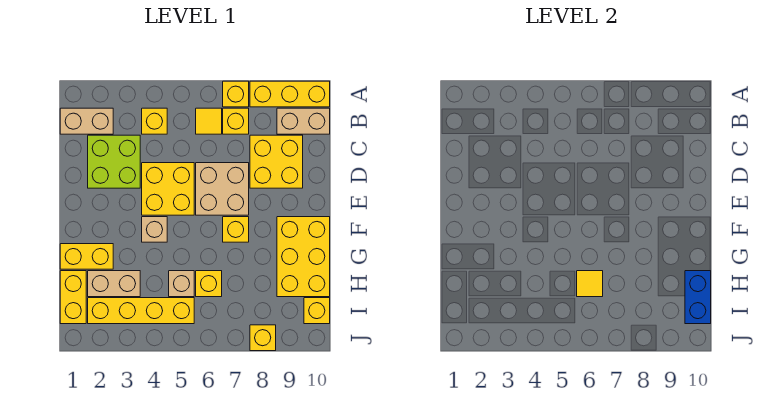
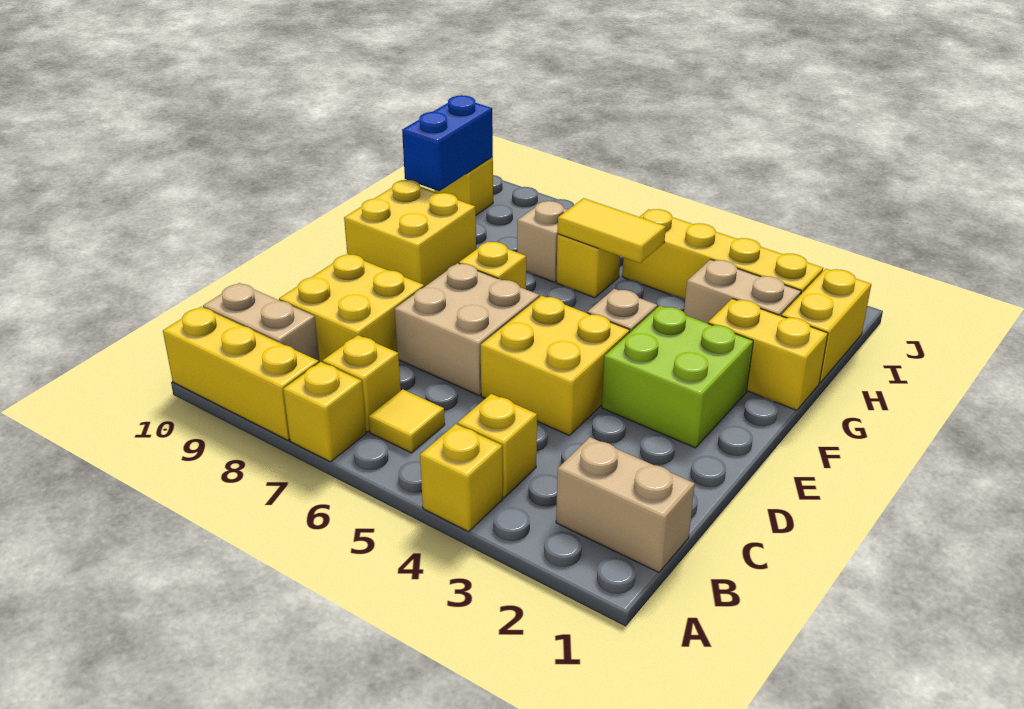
lime brick C2:D3 level 1 -> lime brick E2:F3 level 1
yellow brick F9:H10 level 1 -> yellow brick F9:G10 level 1
tan brick H5 level 1 -> tan brick H7 level 1
yellow tile H6 level 2 -> yellow tile H5:H6 level 2
yellow brick J8 level 1 -> yellow brick A4 level 1

